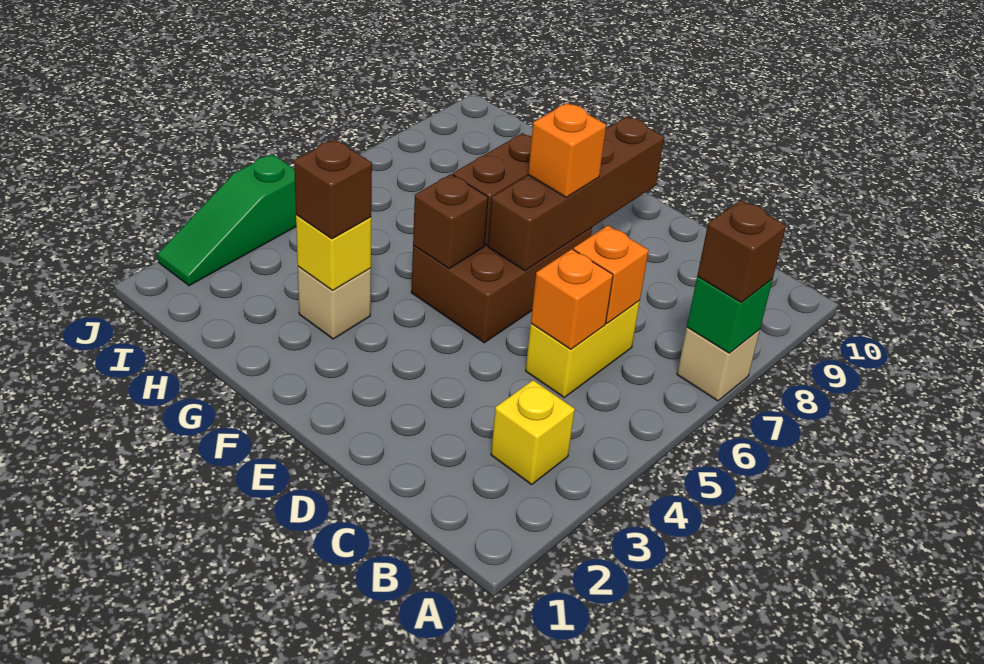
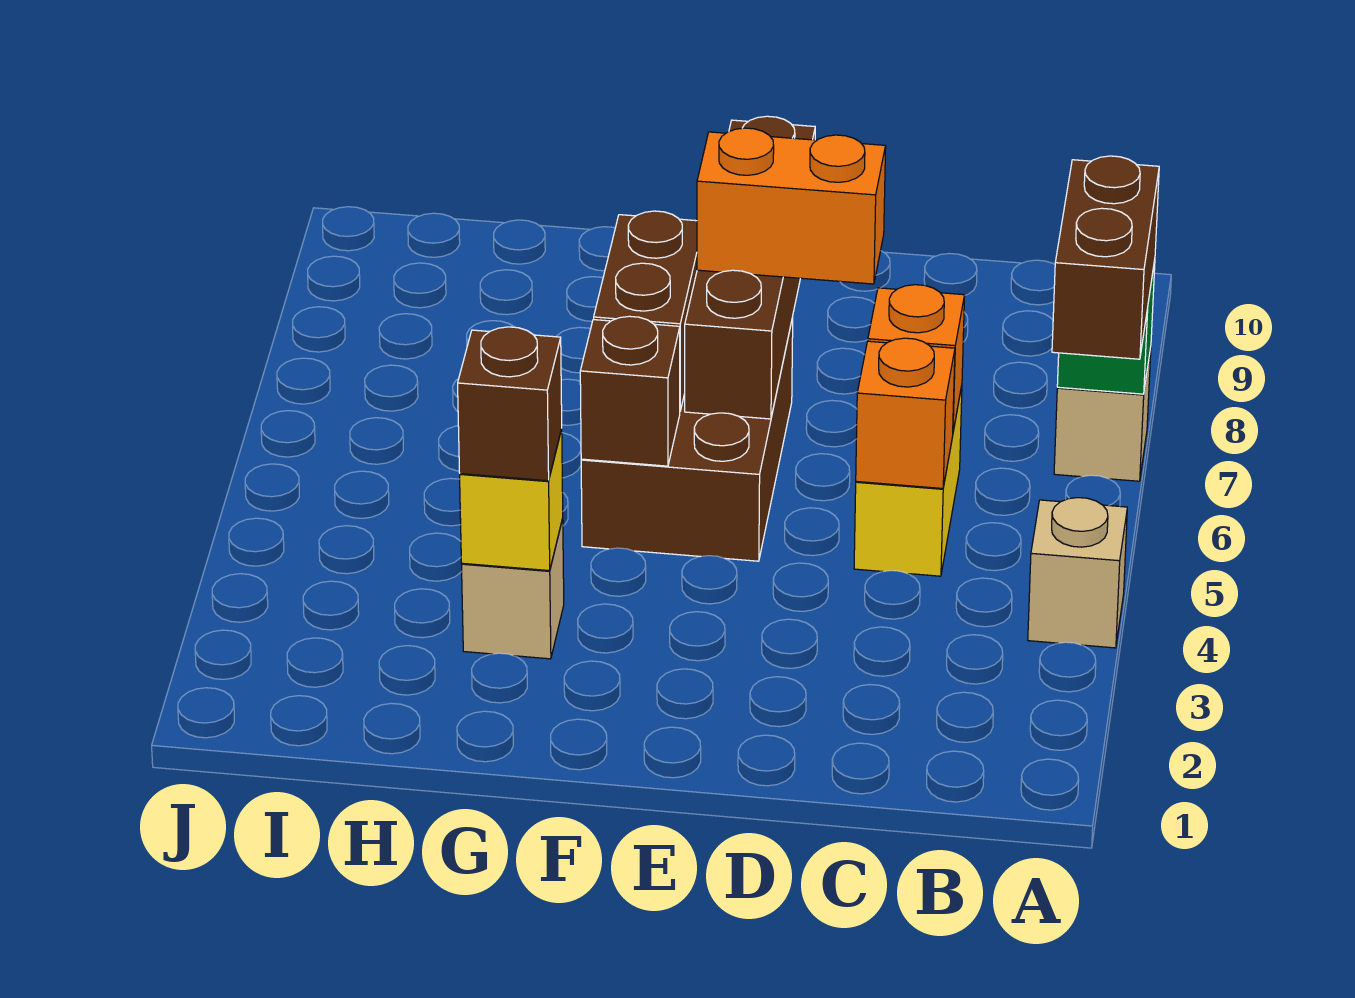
none -> tan brick A4 level 1
brown brick A7 level 3 -> brown brick A6:A7 level 3
yellow brick B3 level 1 -> none
orange brick E7 level 3 -> orange brick D7:E7 level 3
green slope J2:J4 level 1 top 4 -> none

